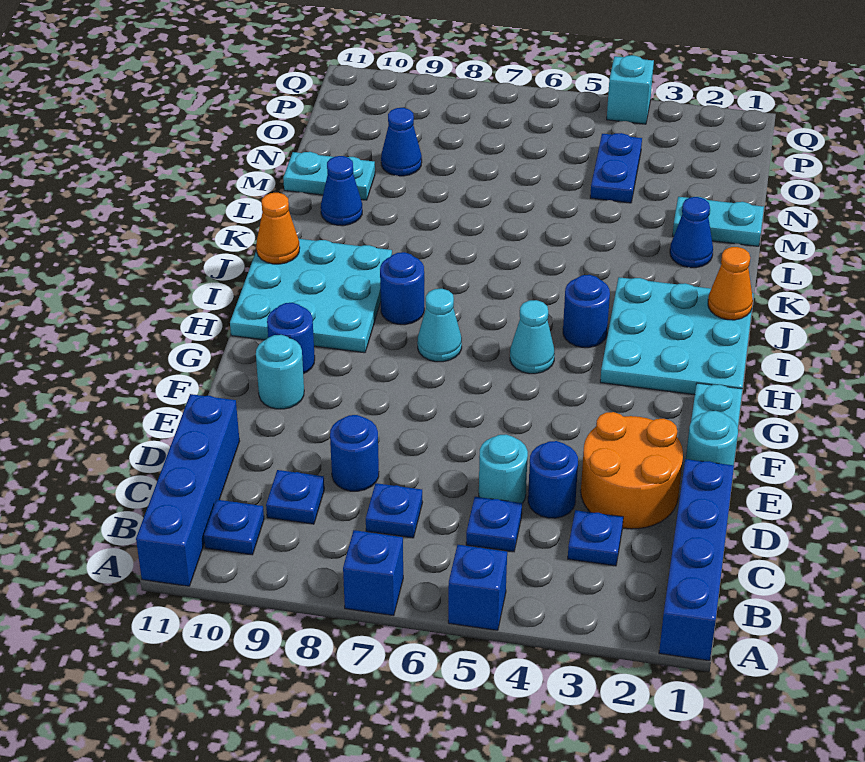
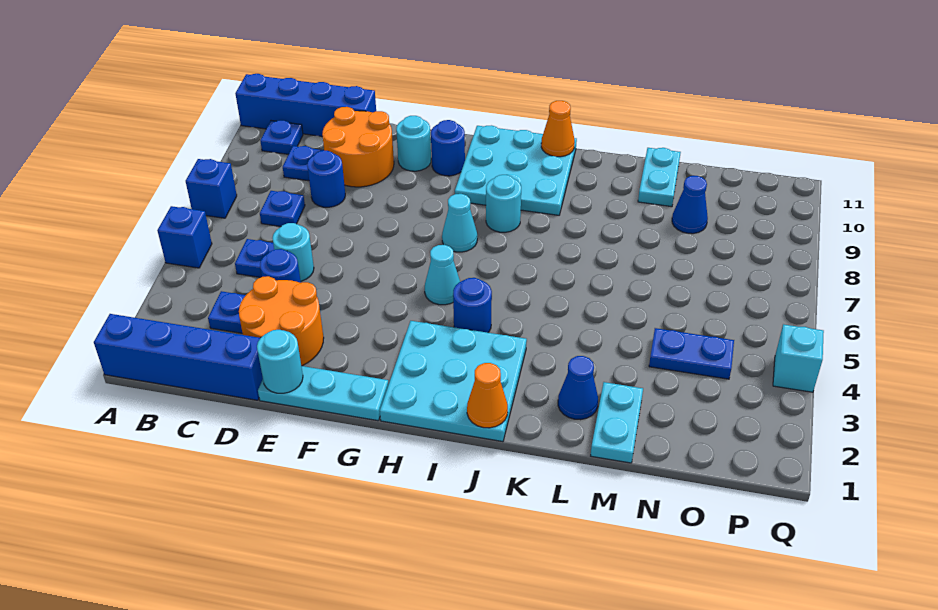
none -> orange round brick D9:E10 level 1
blue round brick I8 level 1 -> cyan round brick I8 level 1
blue cone L10 level 1 -> none

